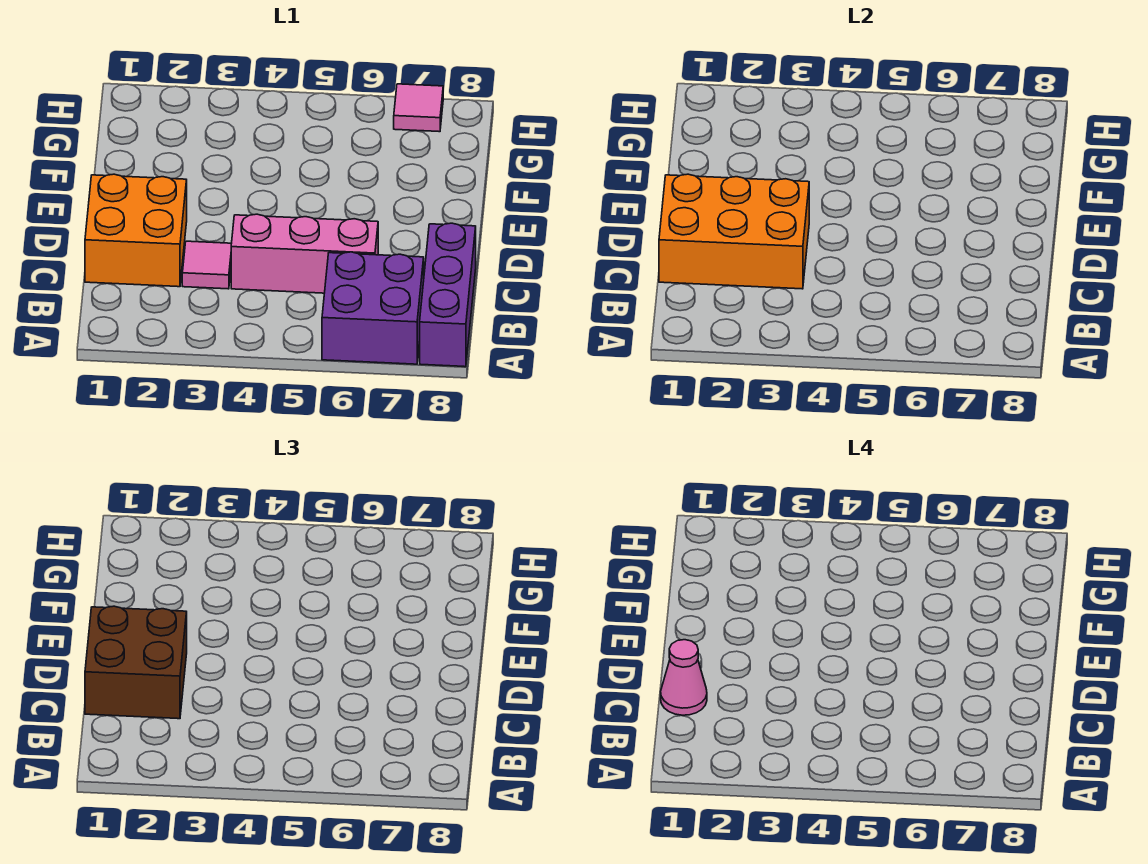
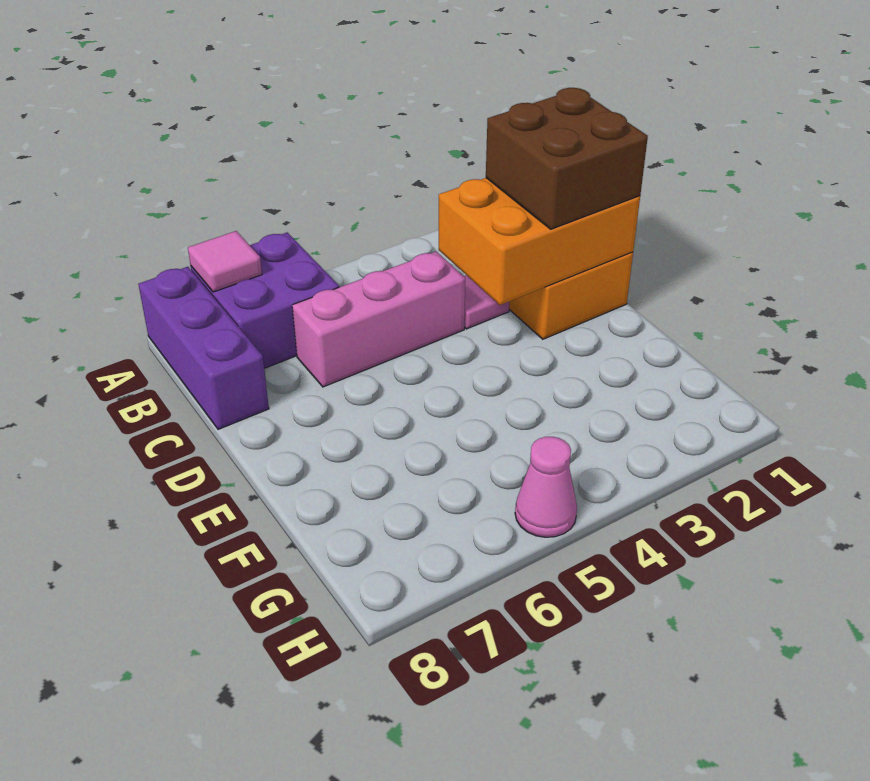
pink cone C1 level 4 -> pink cone H5 level 1
pink tile H7 level 1 -> pink tile A7 level 2

